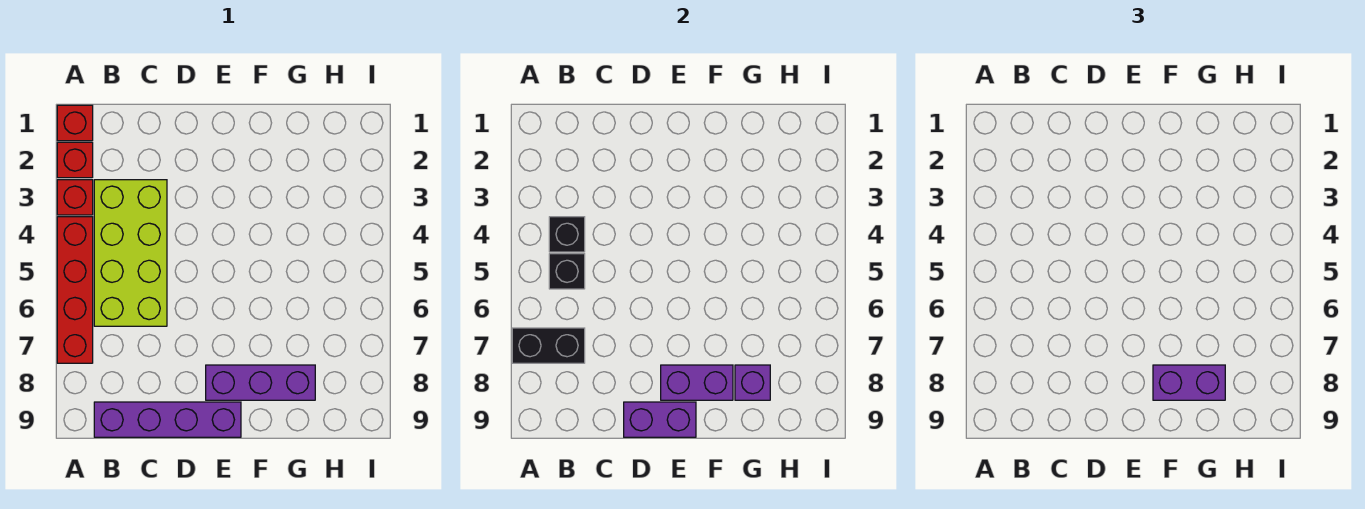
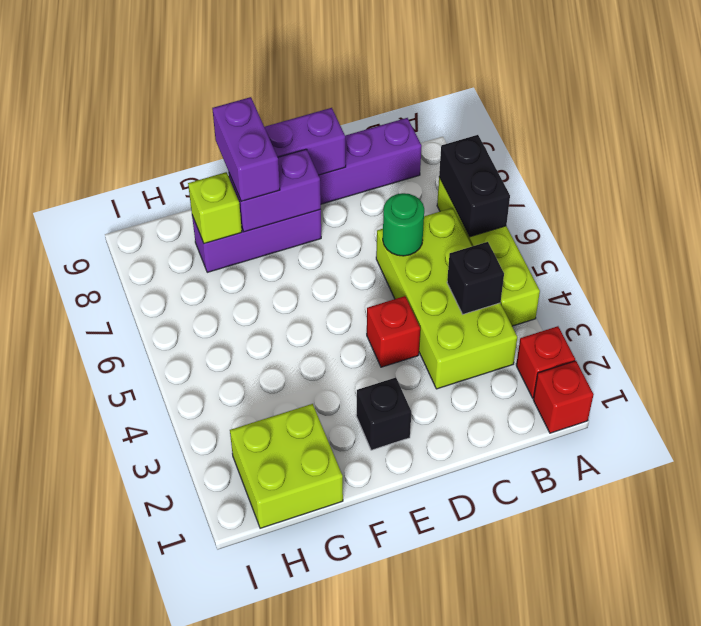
red brick A3 level 1 -> red brick D4 level 1
red brick A4:A7 level 1 -> lime brick A4:A7 level 1
black brick A7:B7 level 2 -> black brick A6:A7 level 2
black brick B5 level 2 -> black brick E2 level 1
none -> green round brick C6 level 2
purple brick F8:G8 level 3 -> purple brick F8:F9 level 3
none -> lime brick G1:H2 level 1
purple brick G8 level 2 -> lime brick G8 level 2

